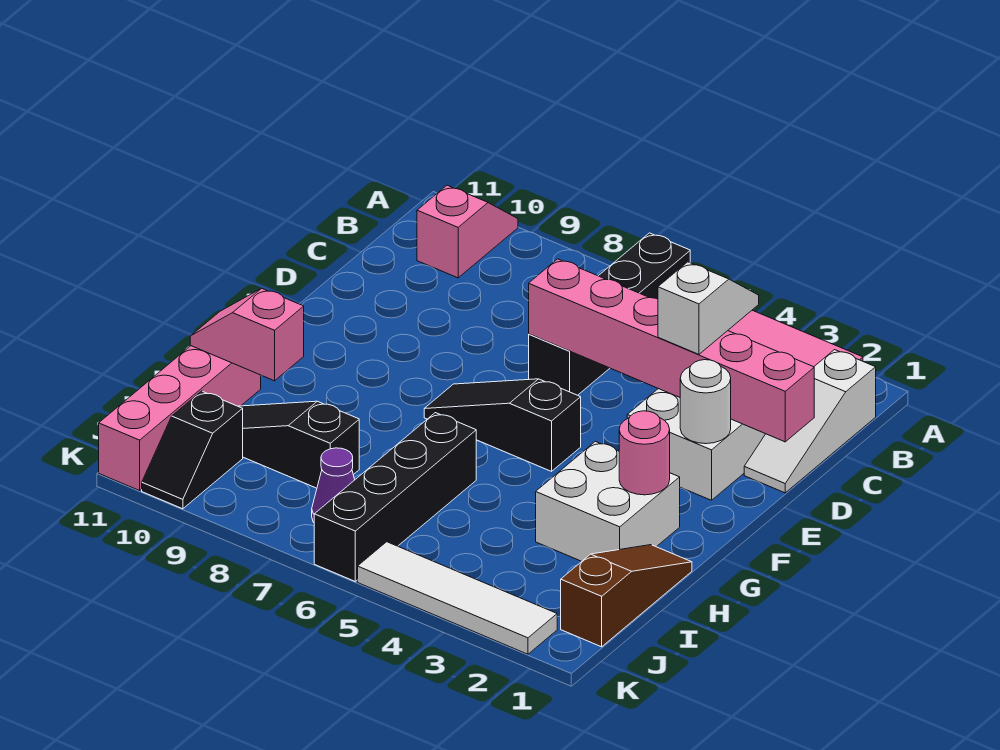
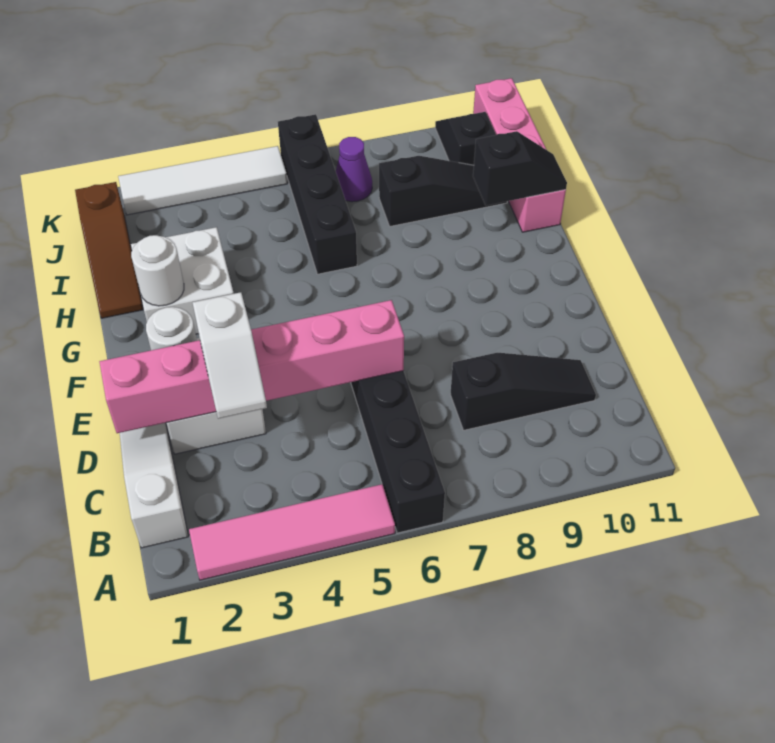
pink slope A10:B10 level 1 top B -> none
black slope F5:F7 level 1 top 5 -> black slope C8:C10 level 1 top 8
pink round brick G2 level 2 -> white round brick G2 level 2
pink slope H10:H11 level 2 top 10 -> black slope H10:H11 level 2 top 10

